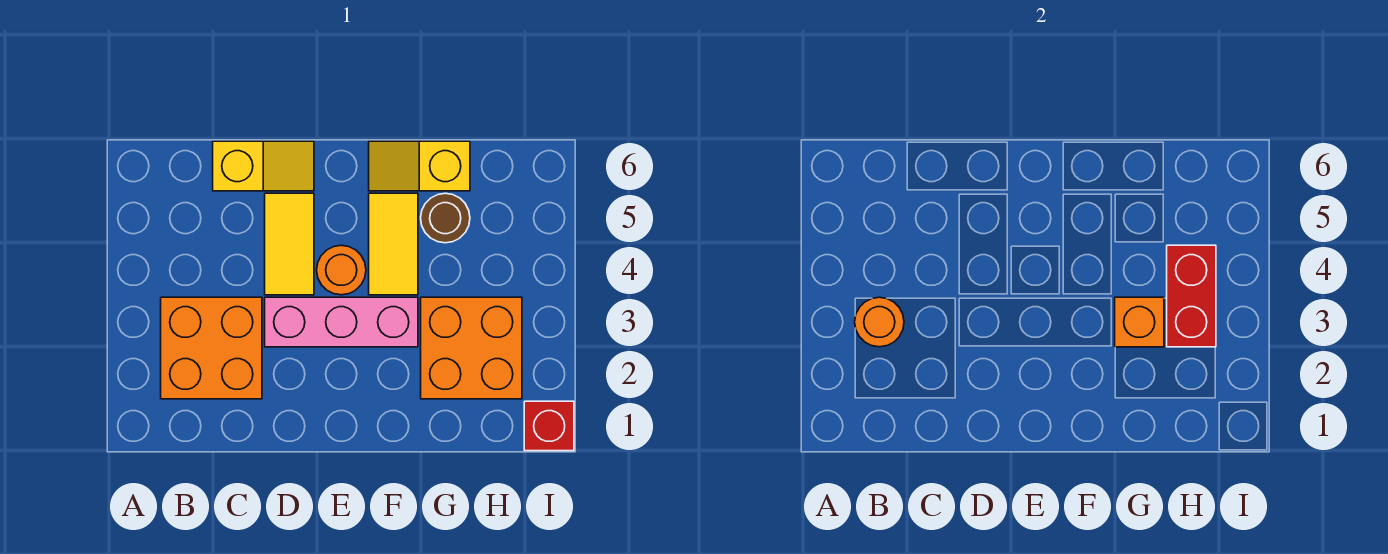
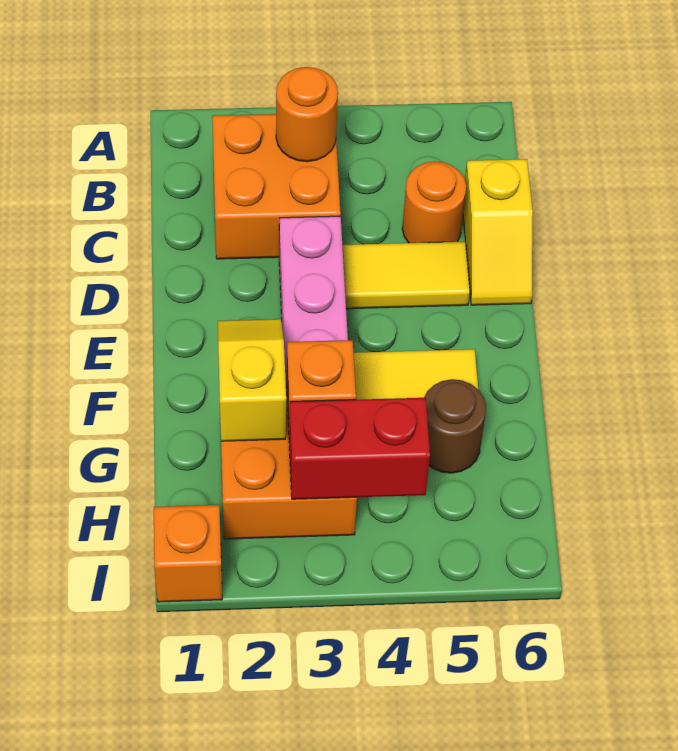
orange round brick E4 level 1 -> orange round brick C5 level 1
yellow slope F6:G6 level 1 top G -> yellow slope F2:G2 level 2 top G
red brick I1 level 1 -> orange brick I1 level 1

